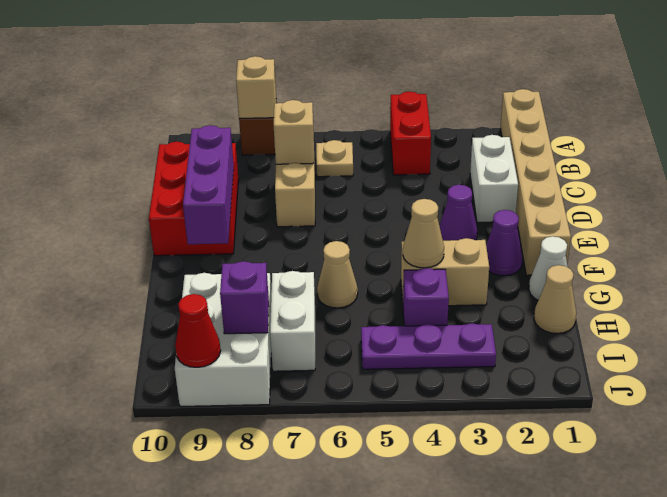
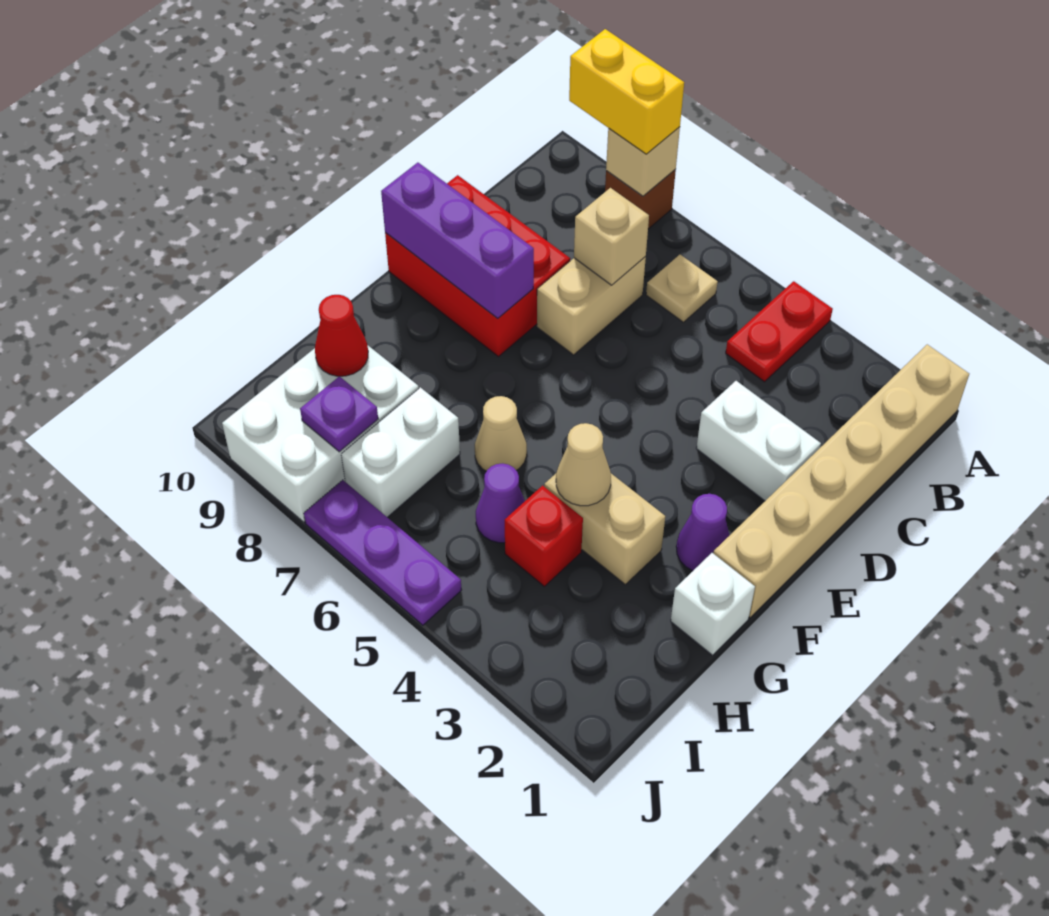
red brick A4:B4 level 1 -> red plate A4:B4 level 1
none -> yellow brick A8:A9 level 3
white brick C2:D2 level 1 -> white brick D2:D3 level 1
red brick C9:E10 level 1 -> red brick D8:E10 level 1
purple brick D9:F9 level 2 -> purple brick E8:E10 level 2
purple cone E3 level 1 -> purple cone H5 level 1
white cone G1 level 1 -> white brick G1 level 1
tan cone H1 level 1 -> none
purple brick H4 level 1 -> red brick H4 level 1
purple plate I3:I5 level 1 -> purple plate J5:J7 level 1
purple brick I8 level 2 -> purple plate I8 level 2
red cone J9 level 2 -> red cone H9 level 2

